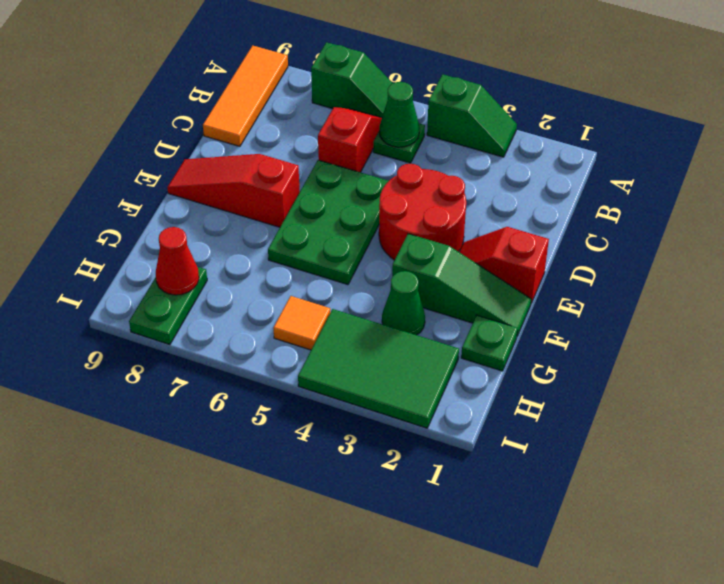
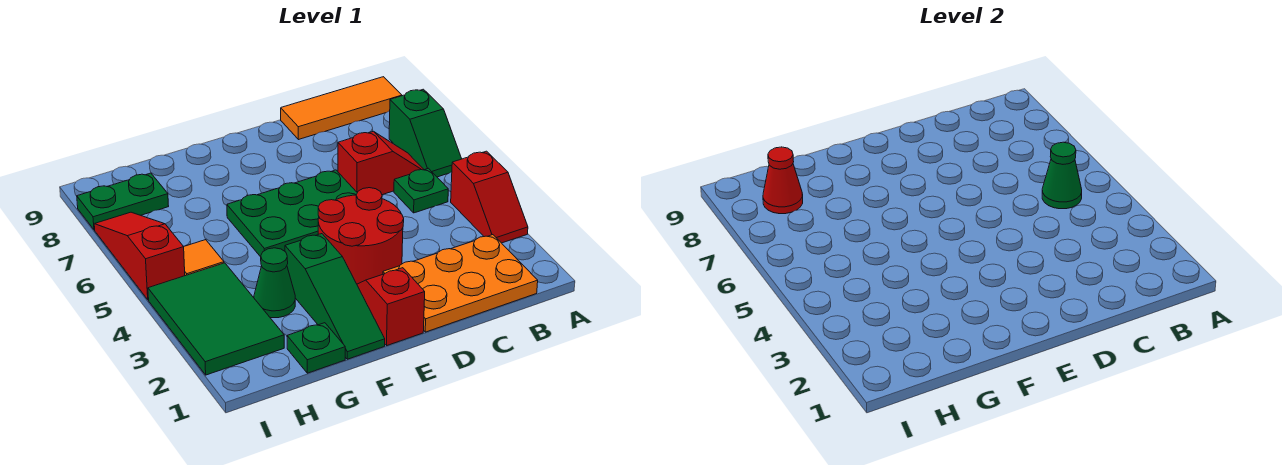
green slope A3:A4 level 1 top 4 -> red slope A3:A4 level 1 top 4
none -> orange plate B1:D2 level 1
red slope E7:E9 level 1 top 7 -> red slope I5:I7 level 1 top 5

